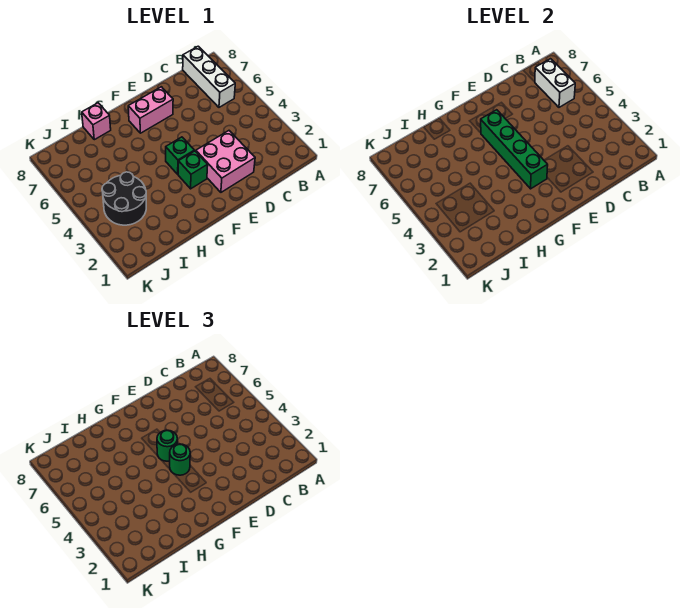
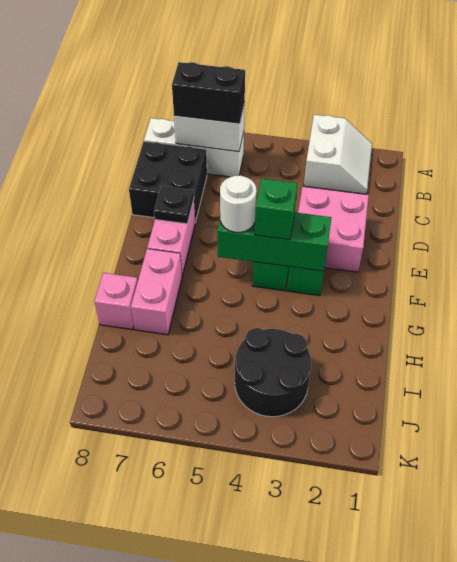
none -> white slope A2:B3 level 1 top 3
none -> black brick B6:B7 level 3
none -> black brick C7:D8 level 1
none -> black plate E7 level 2
green brick F3:F6 level 2 -> green brick F3:F5 level 2
green round brick F4 level 3 -> green brick F4 level 3
green round brick F5 level 3 -> white round brick F5 level 3
none -> pink brick G7:H7 level 1

